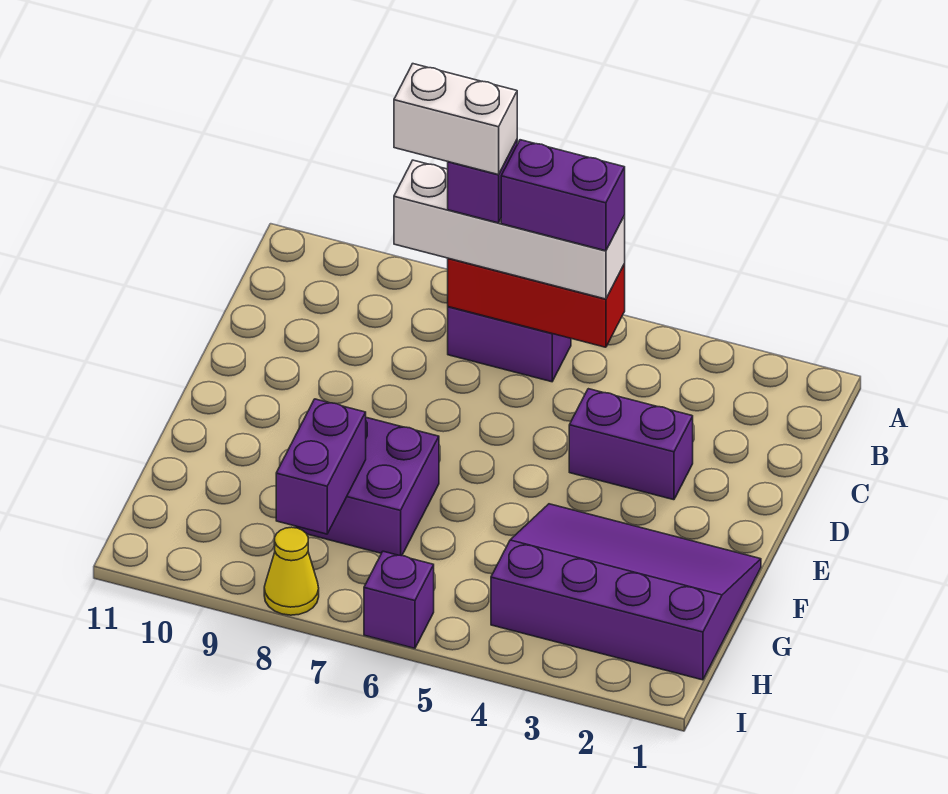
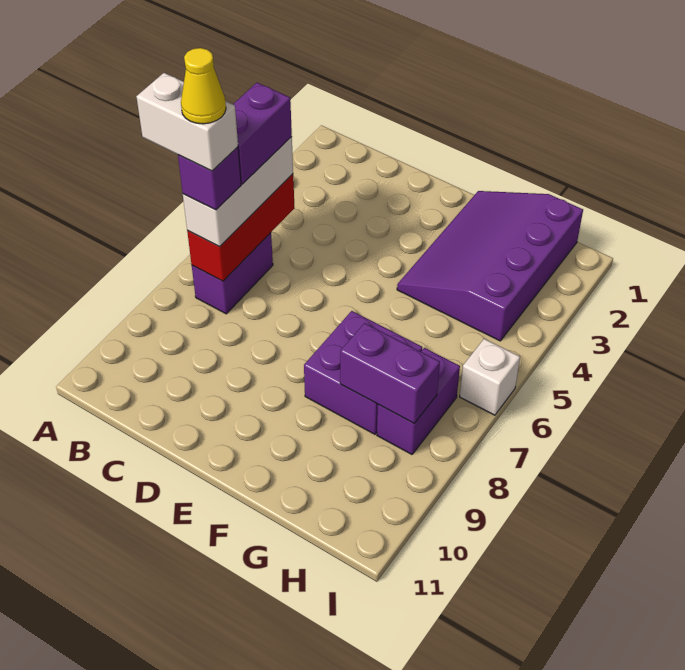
white brick B5:B8 level 3 -> white brick B5:B7 level 3
white brick B7:B8 level 5 -> white brick A7:B7 level 5
purple brick D3:D4 level 1 -> purple brick H7:H8 level 1
purple brick I6 level 1 -> white brick I6 level 1
yellow cone I8 level 1 -> yellow cone B7 level 6

